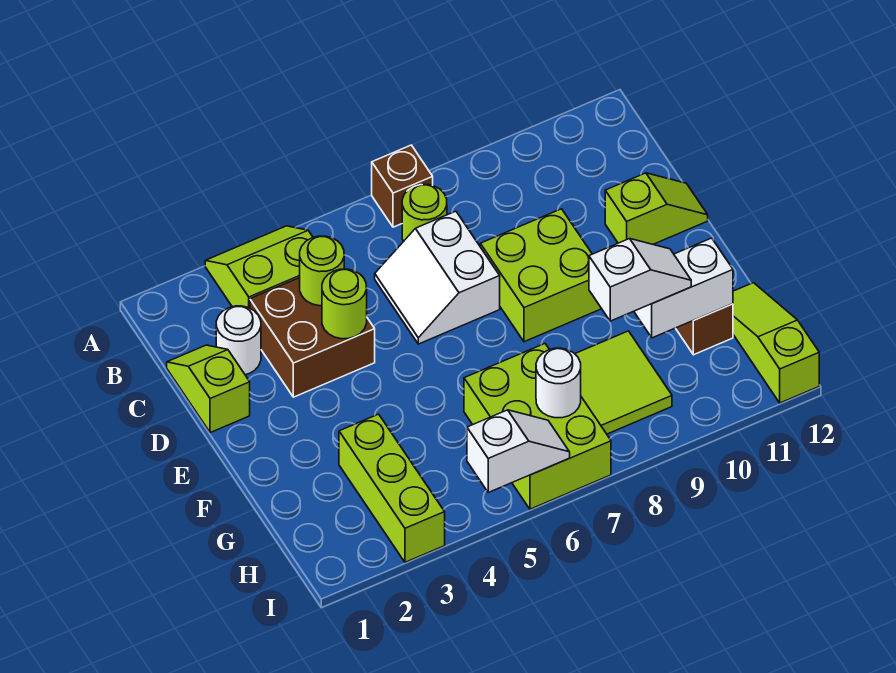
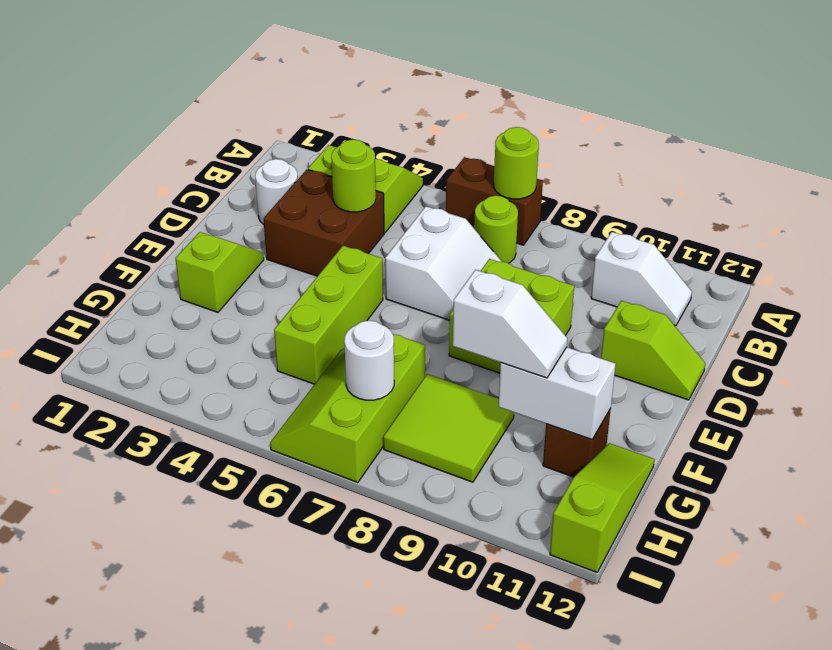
brown brick A7 level 1 -> brown brick A6:A7 level 1
lime slope C1:D1 level 1 top D -> lime slope E2:F2 level 1 top F
white slope C6:D7 level 1 top 7 -> white slope C6:D7 level 1 top 6
lime round brick D4 level 2 -> lime round brick A7 level 2
lime brick G3:I3 level 1 -> lime brick E5:G5 level 1
lime brick G6:I7 level 1 -> lime slope G6:I7 level 1 top 7
white slope I5:I6 level 2 top 5 -> white slope B10:B11 level 1 top 10

